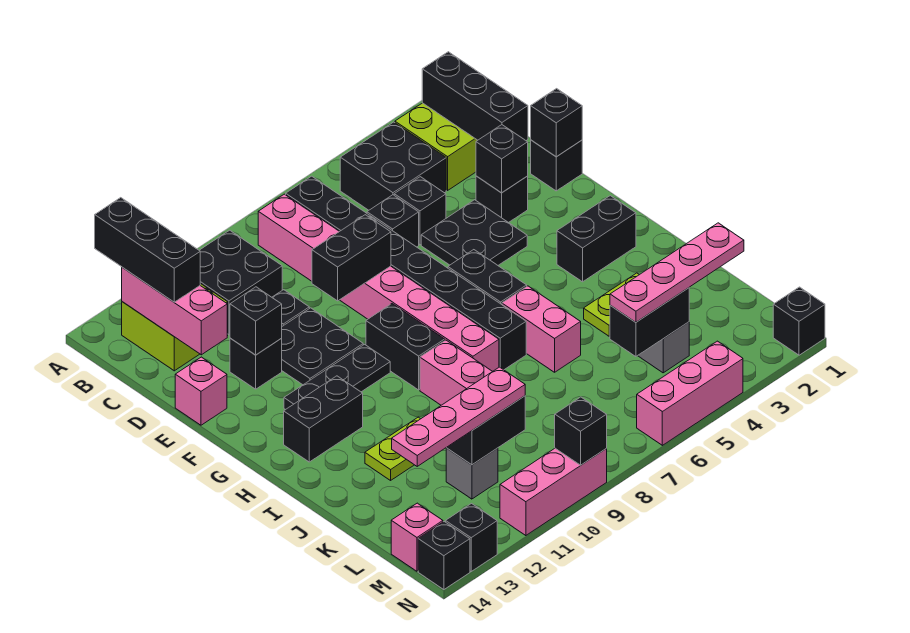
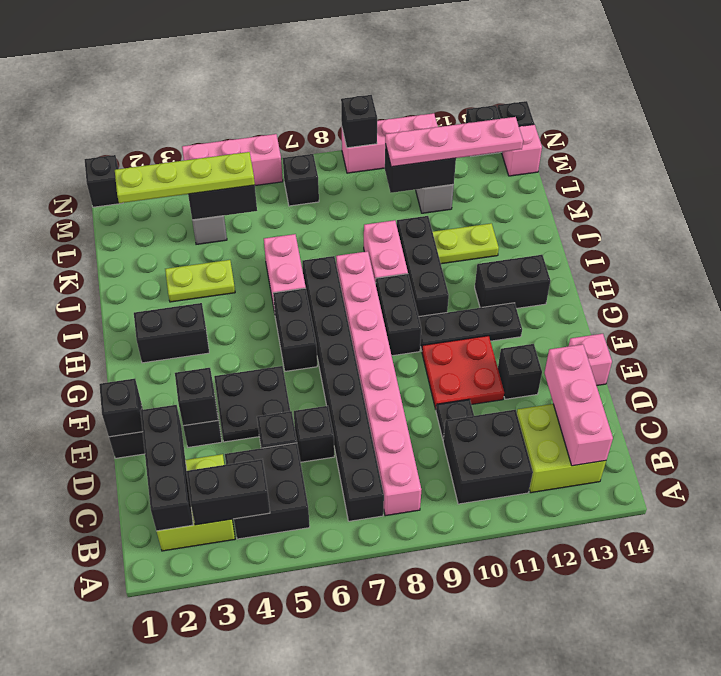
black brick A13:C13 level 3 -> black brick H10:J10 level 1
black brick E8:E9 level 2 -> black brick B3:B4 level 2
black plate E10:F11 level 1 -> red plate E10:F11 level 1
black brick E12 level 2 -> black brick M7 level 1
pink plate L2:L5 level 3 -> lime plate L2:L5 level 3

